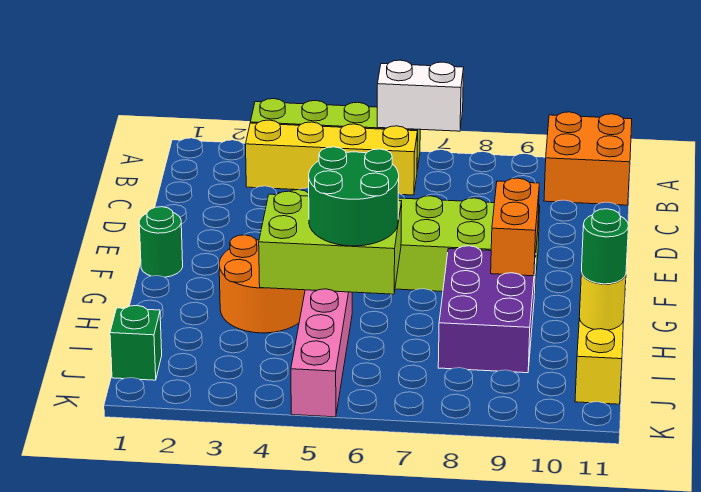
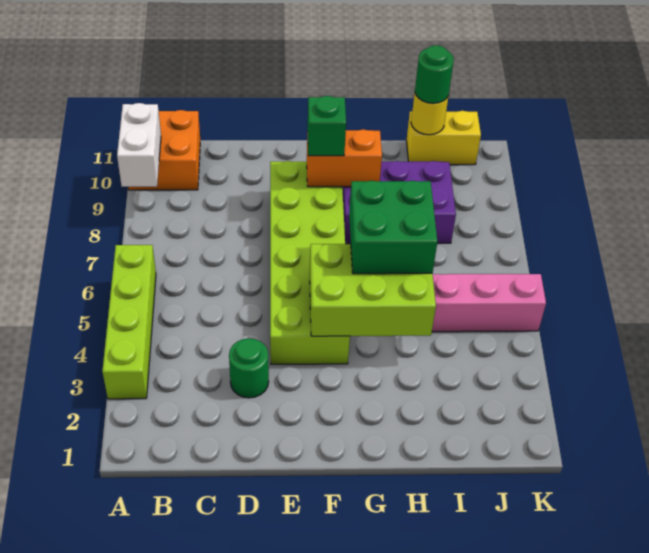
white brick A6:A7 level 2 -> white brick A9:A10 level 2
yellow brick B3:B6 level 1 -> none
green round brick F1 level 1 -> green round brick D3 level 1
orange round brick G3:H4 level 1 -> none
lime brick G4:H6 level 2 -> lime brick F4:H5 level 2
green round brick G5:H6 level 3 -> green brick G5:H6 level 3
green brick J1 level 1 -> green brick F9 level 3

